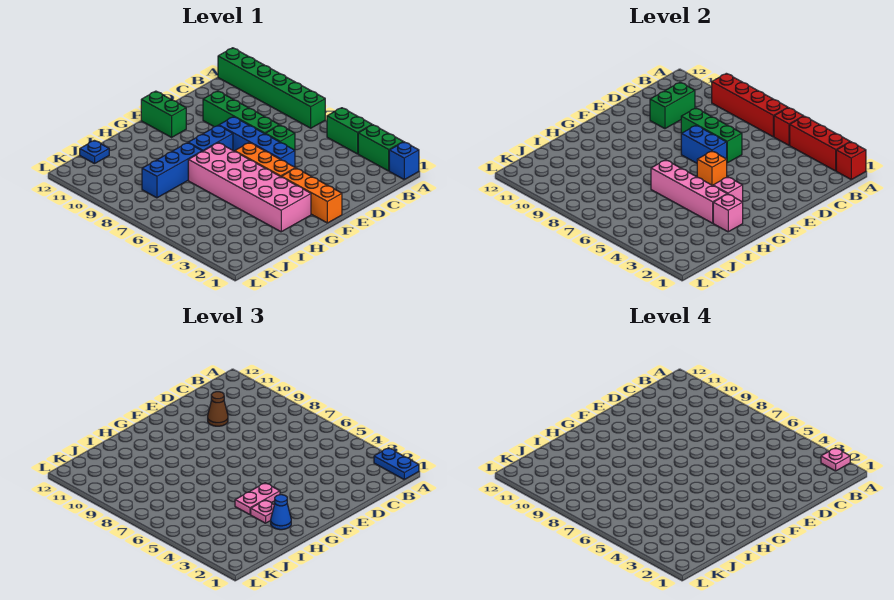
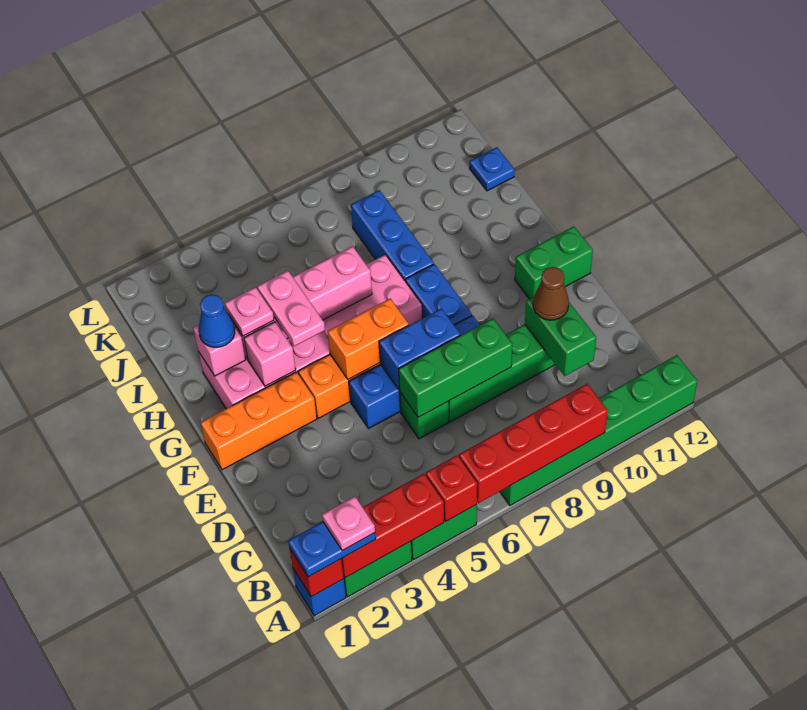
orange brick F5 level 2 -> orange brick F5:F6 level 2

